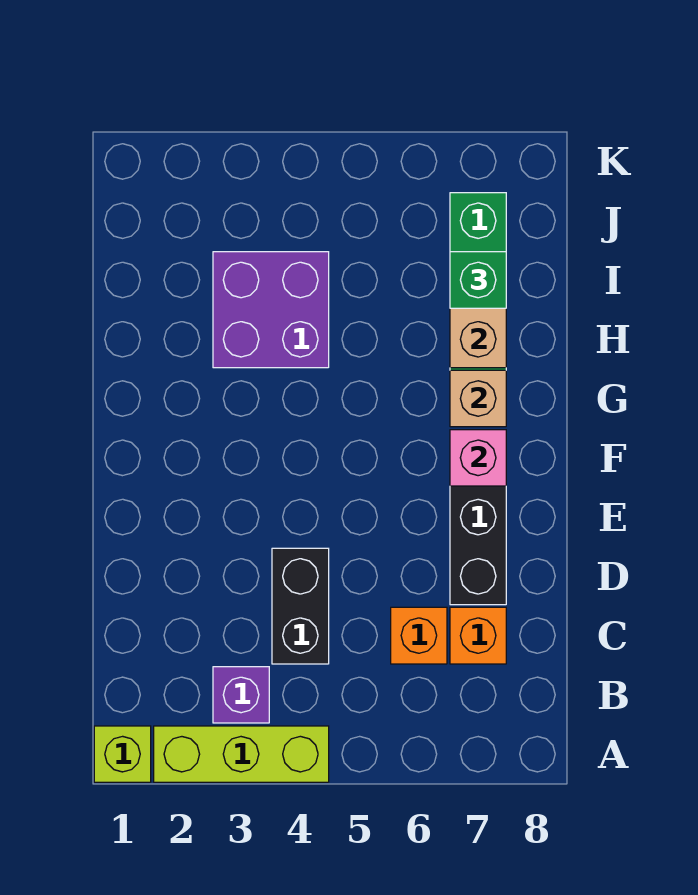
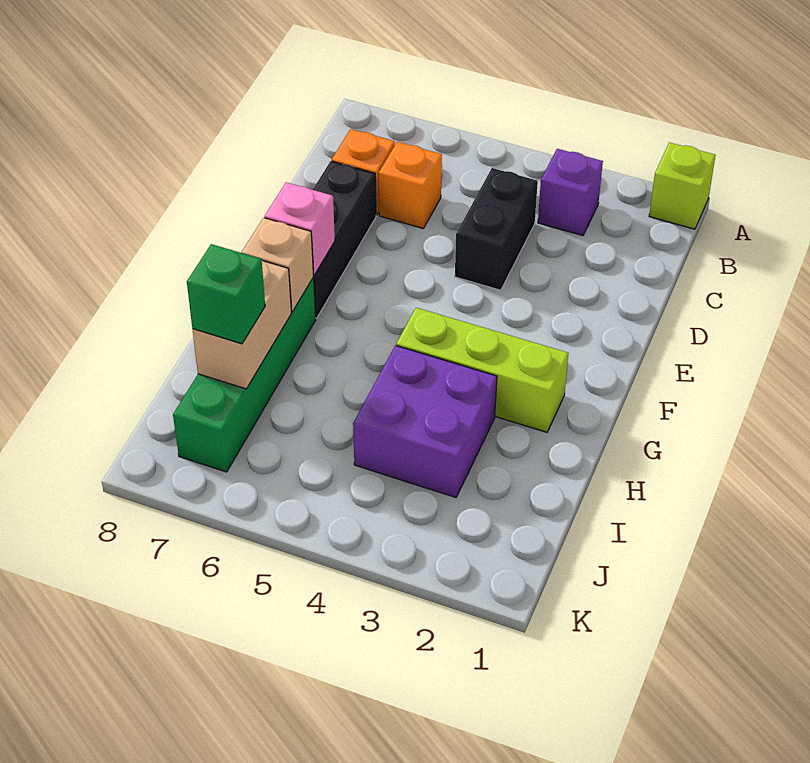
lime brick A2:A4 level 1 -> lime brick G2:G4 level 1

